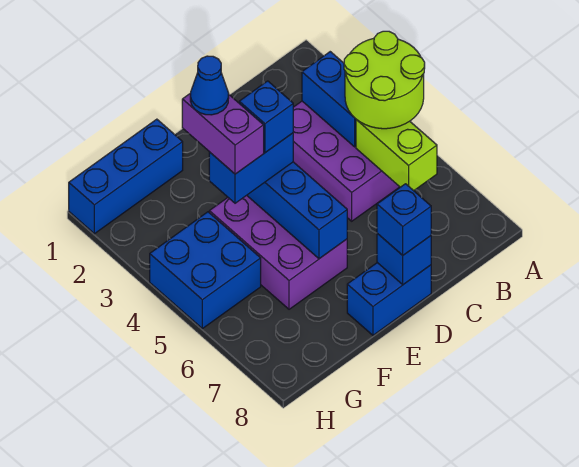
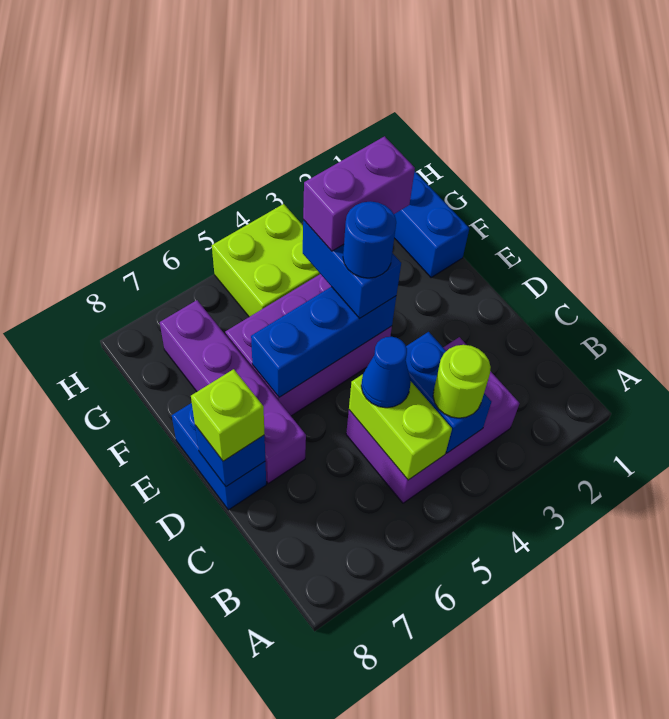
lime round brick A4:B5 level 3 -> lime round brick B4 level 3
blue brick B3:B4 level 2 -> blue brick B4:C4 level 2
lime brick B5:B6 level 2 -> lime brick B5:C5 level 2
none -> purple brick D7:G7 level 1
blue brick D8 level 3 -> lime brick D8 level 3
blue brick E4 level 4 -> blue round brick E4 level 4
blue cone F3 level 5 -> blue cone C5 level 3
blue brick G4:H5 level 1 -> lime brick G4:H5 level 1

